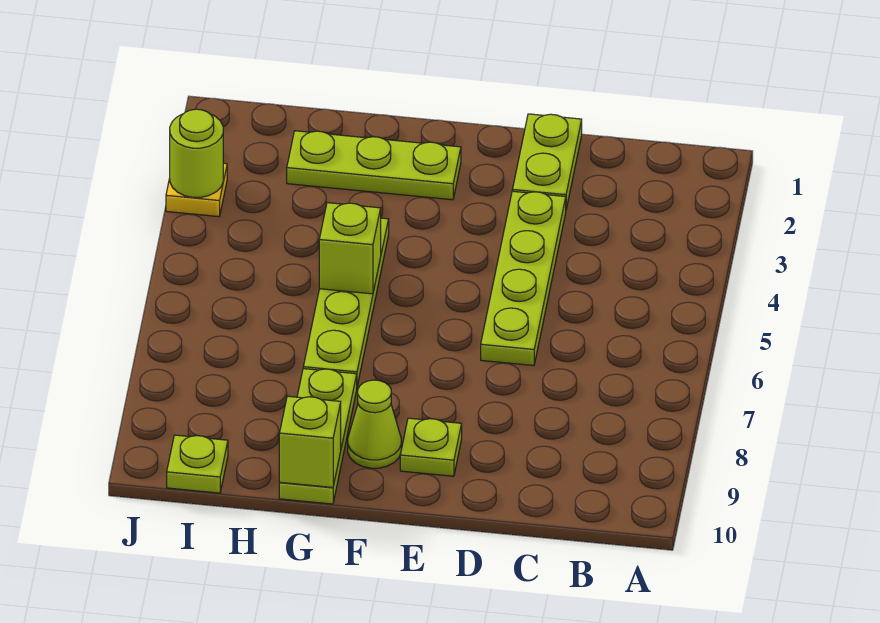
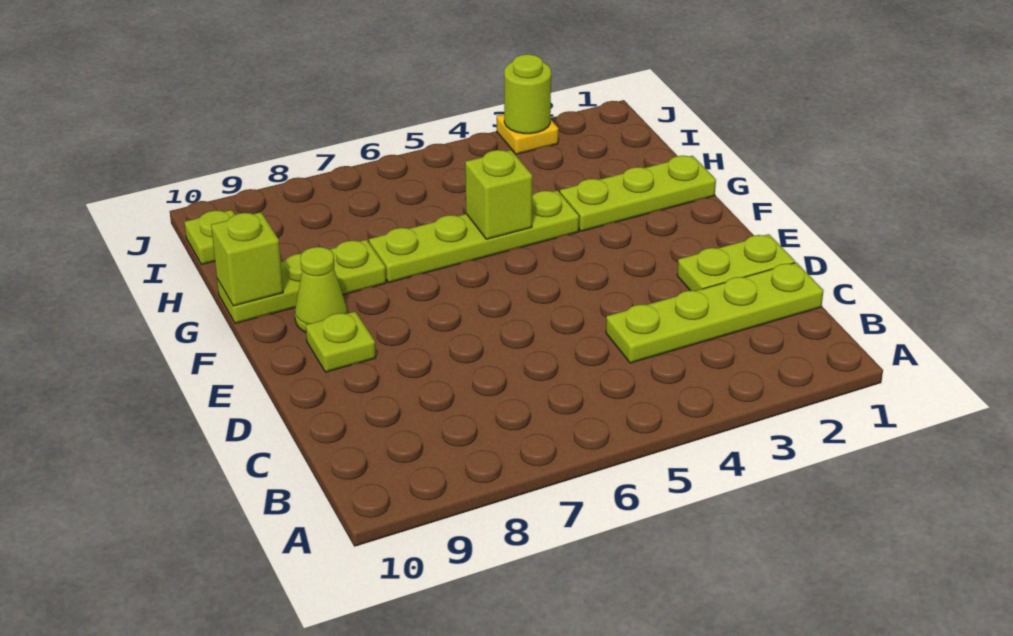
lime plate D3:D6 level 1 -> lime plate C1:C4 level 1
lime plate F2:H2 level 1 -> lime plate G1:G3 level 1

